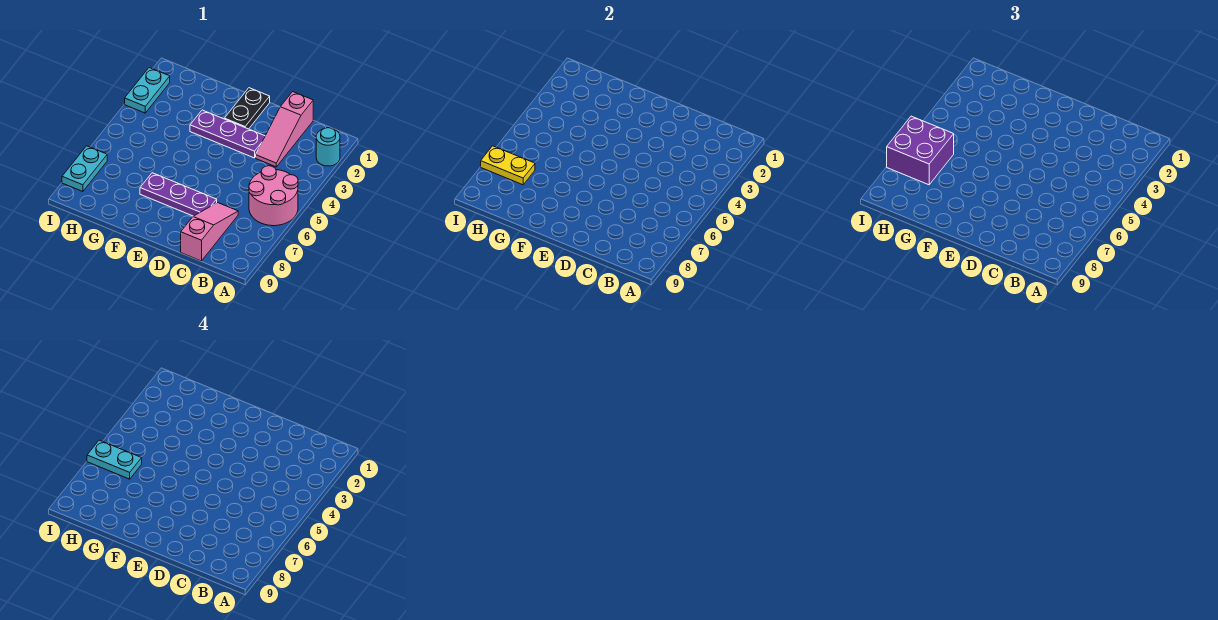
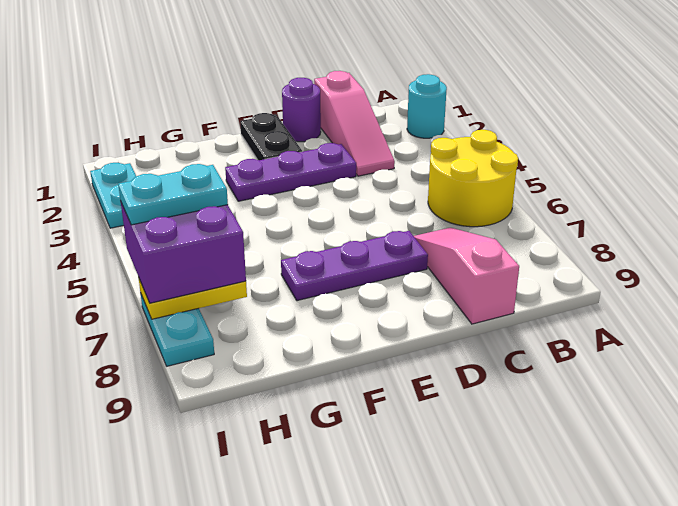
pink round brick A5:B6 level 1 -> yellow round brick A5:B6 level 1
none -> purple round brick D1 level 1

